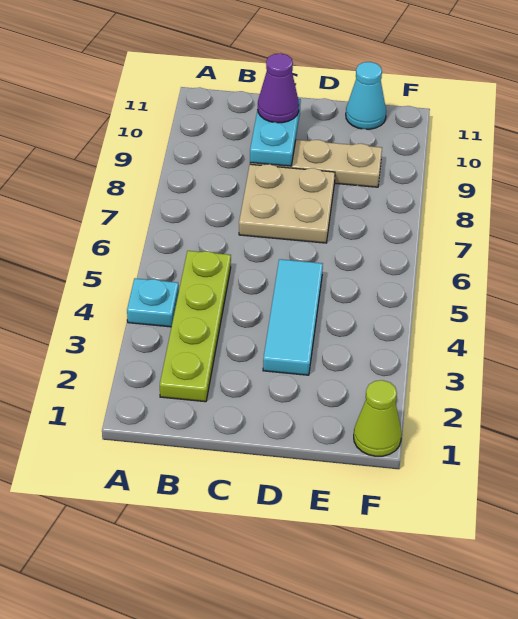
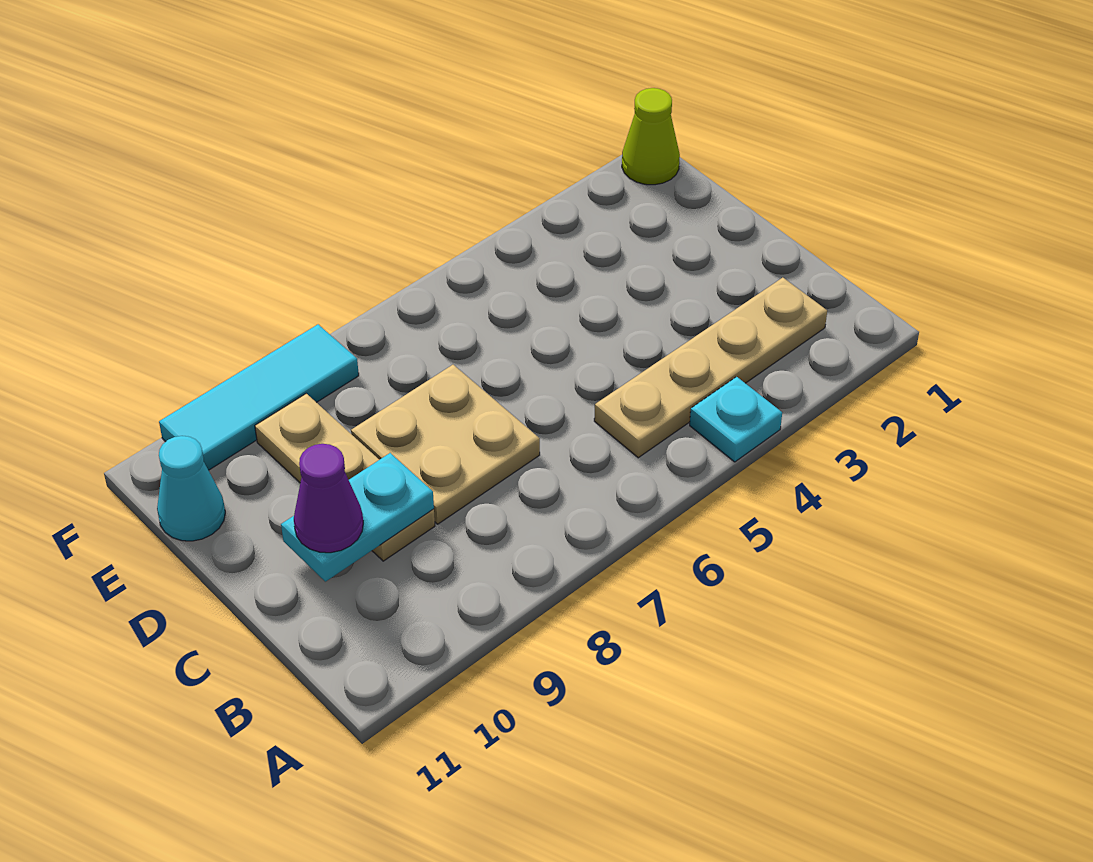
lime plate B2:B5 level 1 -> tan plate B2:B5 level 1
cyan tile D3:D5 level 1 -> cyan tile F8:F10 level 1

